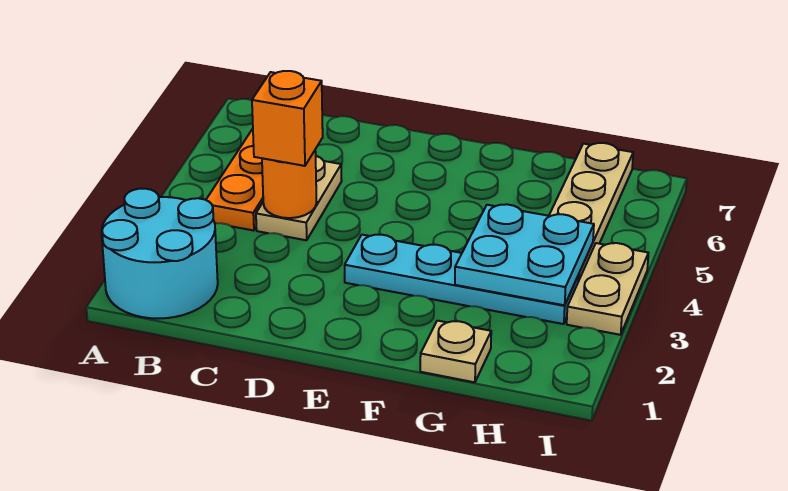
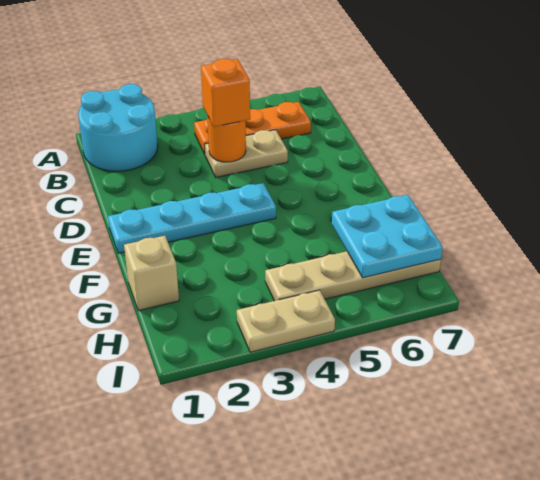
cyan plate E3:H3 level 1 -> cyan plate E1:E4 level 1
tan plate G1 level 1 -> tan brick G1 level 1
cyan plate G3:H4 level 2 -> cyan plate G6:H7 level 2

